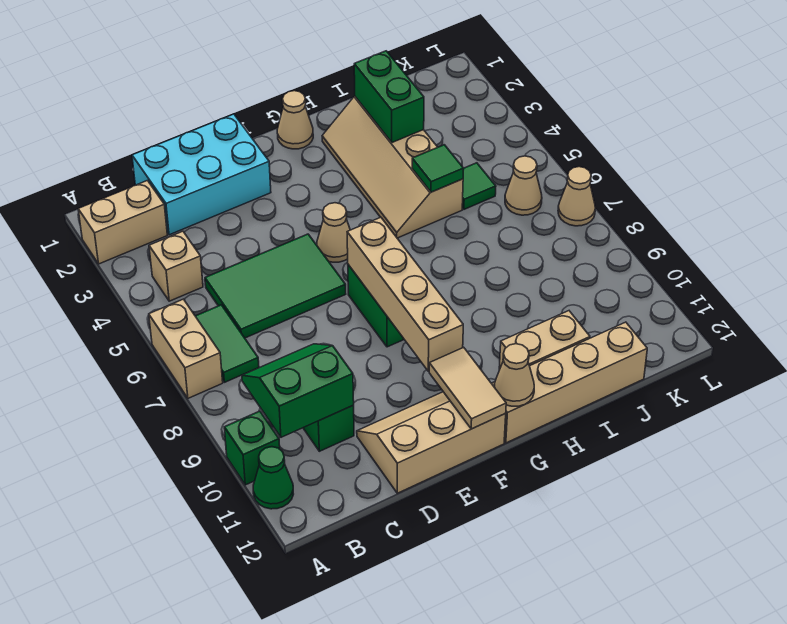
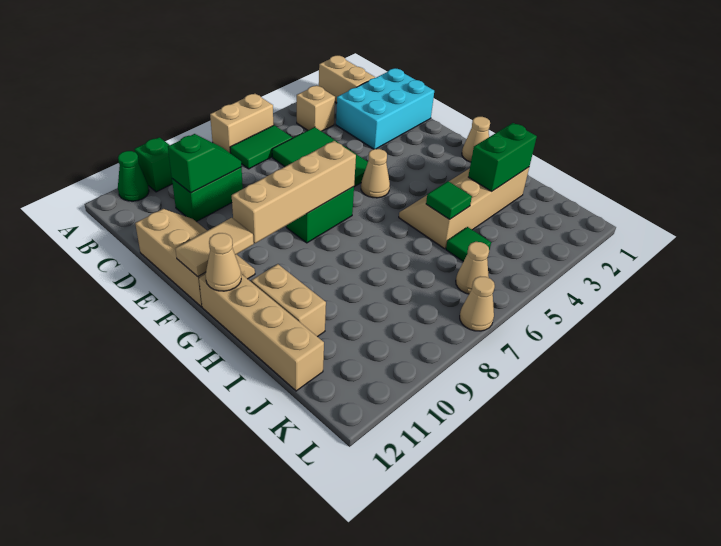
green slope B9:C10 level 2 top 10 -> green slope C9:C10 level 2 top 10
cyan brick C1:E2 level 1 -> cyan brick C1:D3 level 1

